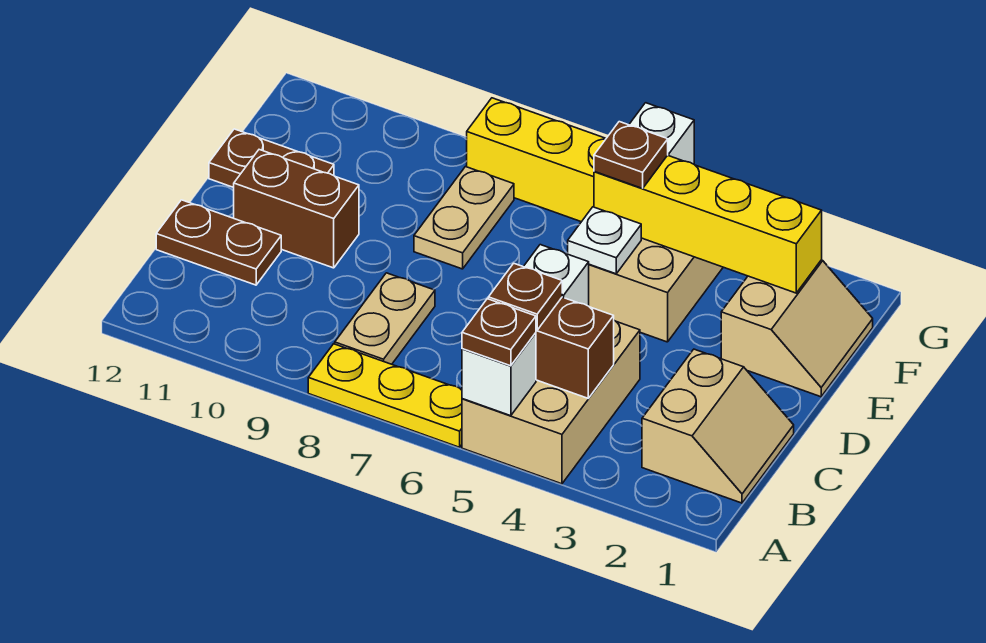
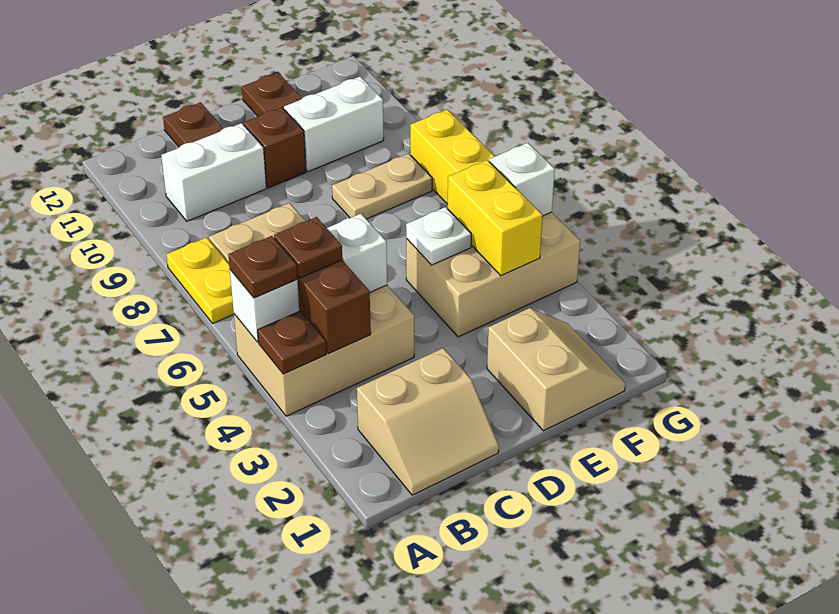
yellow plate A6:A8 level 1 -> yellow plate A7:A8 level 1
none -> white brick B10:C10 level 1
brown brick D10:D11 level 1 -> brown brick D10 level 1
tan slope E1:F2 level 1 top 2 -> tan slope E1:F2 level 1 top E
none -> white brick E10:F10 level 1
yellow brick F2:F5 level 2 -> yellow brick F4:F5 level 2
brown plate F5 level 3 -> brown plate A4 level 2

